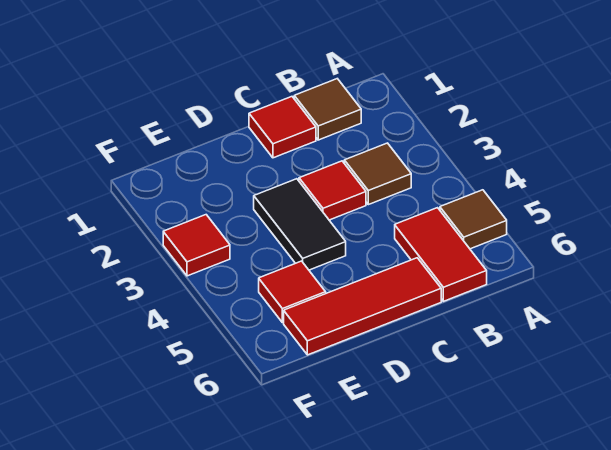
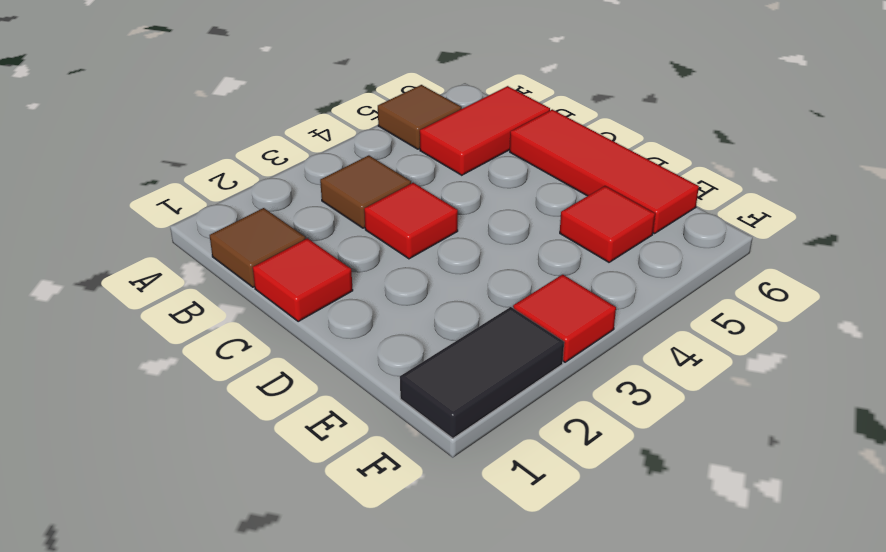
black tile D3:D4 level 1 -> black tile F1:F2 level 1

